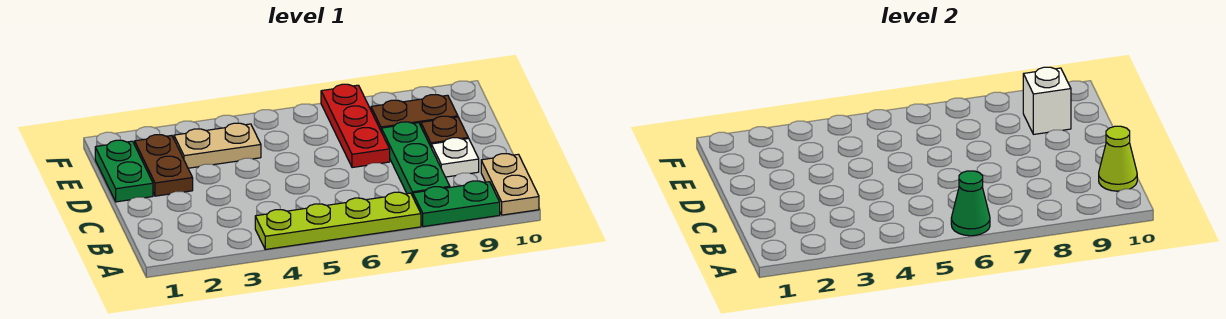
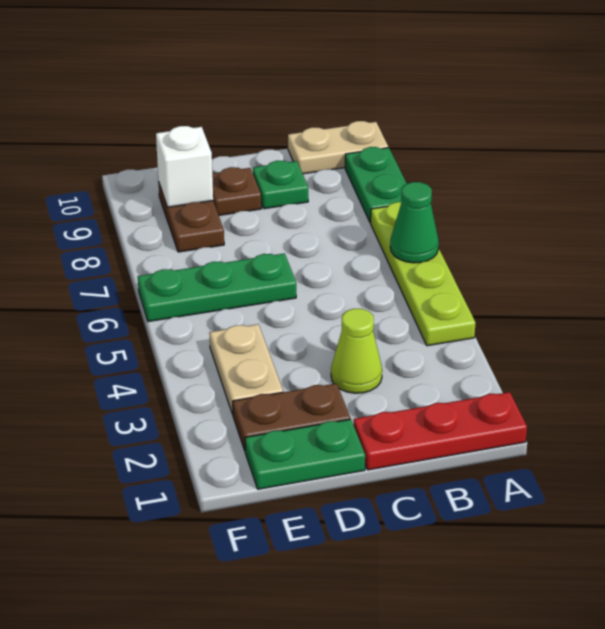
green plate B8:D8 level 1 -> green plate D6:F6 level 1
lime cone B10 level 2 -> lime cone C3 level 1
white plate C9 level 1 -> green plate C9 level 1
red plate D7:F7 level 1 -> red plate A1:C1 level 1

